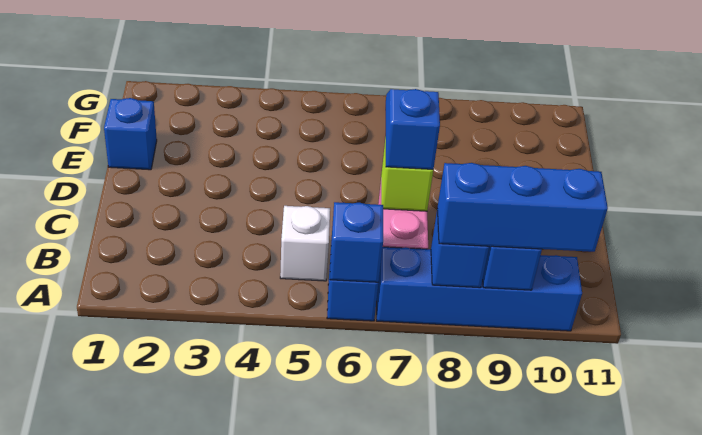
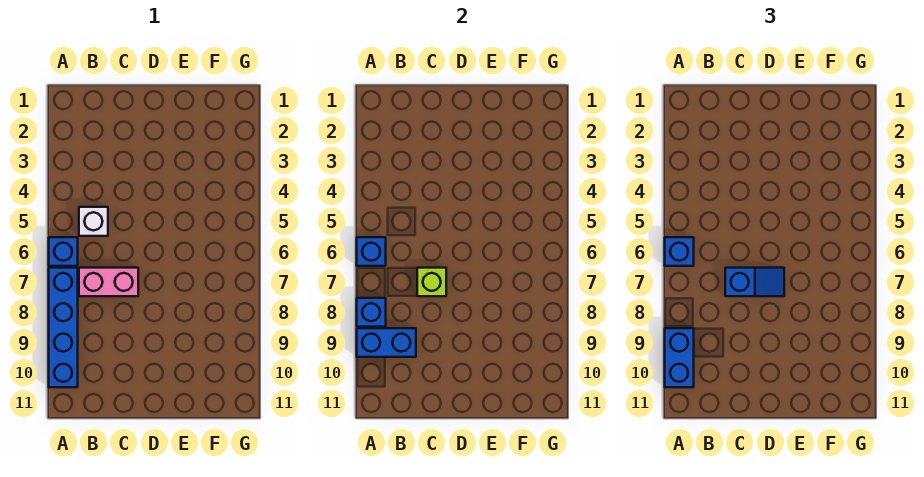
blue brick A8:A10 level 3 -> blue brick A9:A10 level 3
blue brick E1 level 1 -> blue brick A6 level 3

